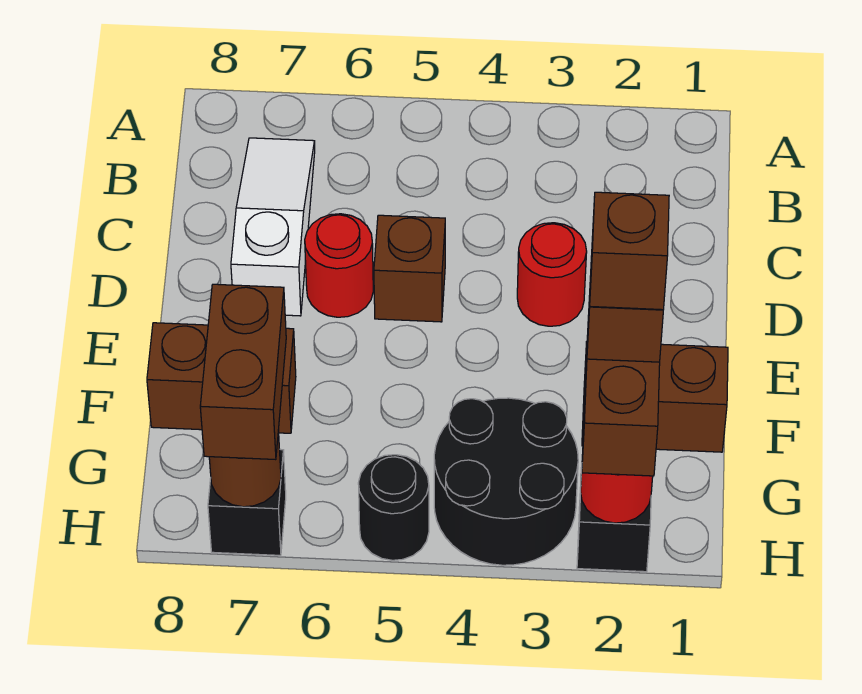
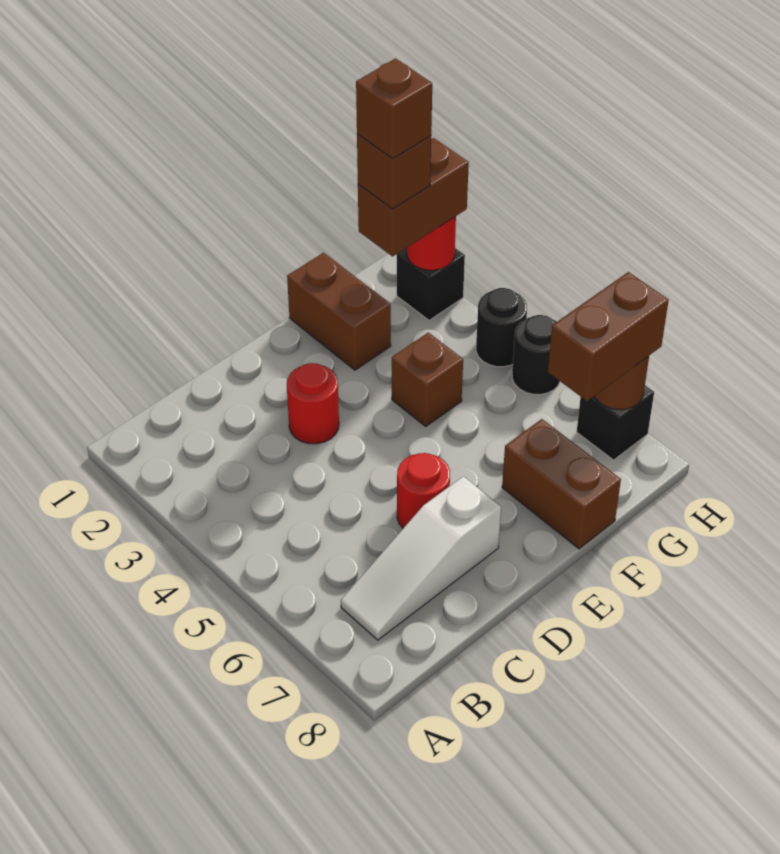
brown brick D5 level 1 -> brown brick F4 level 1
black round brick G3:H4 level 1 -> black round brick H4 level 1

